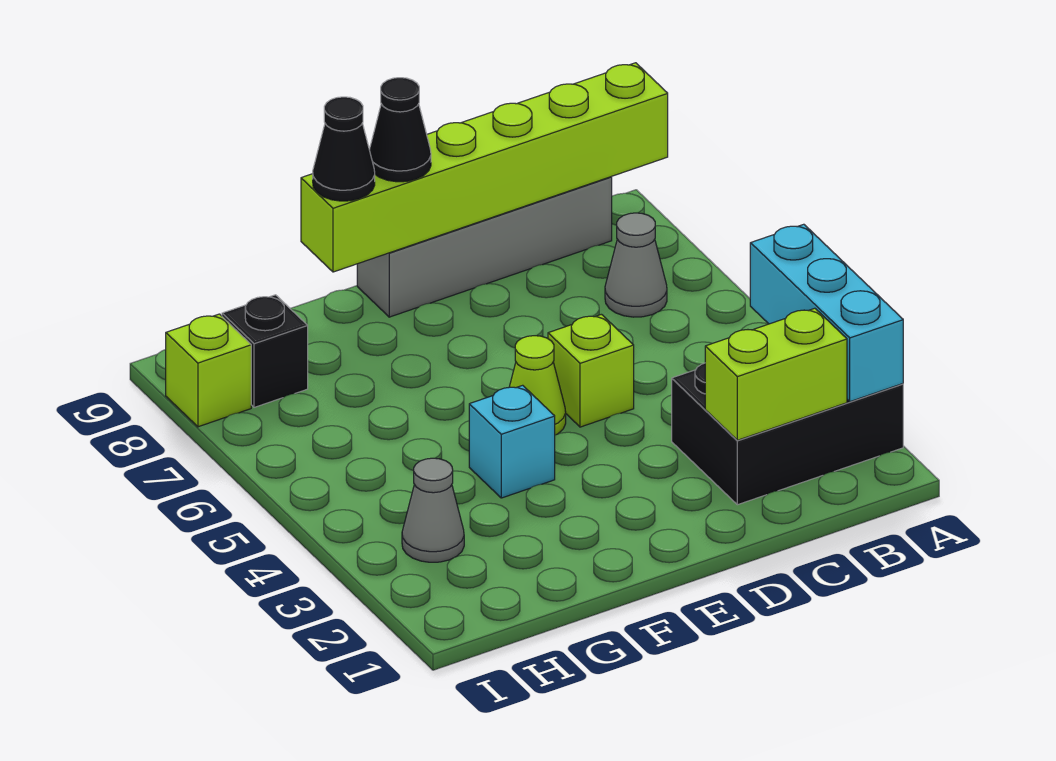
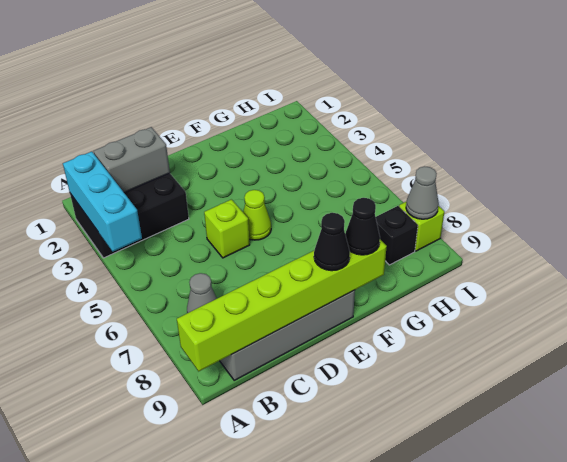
lime brick B2:C2 level 2 -> grey brick B2:C2 level 2
cyan brick F4 level 1 -> none
grey cone H3 level 1 -> grey cone I8 level 2

